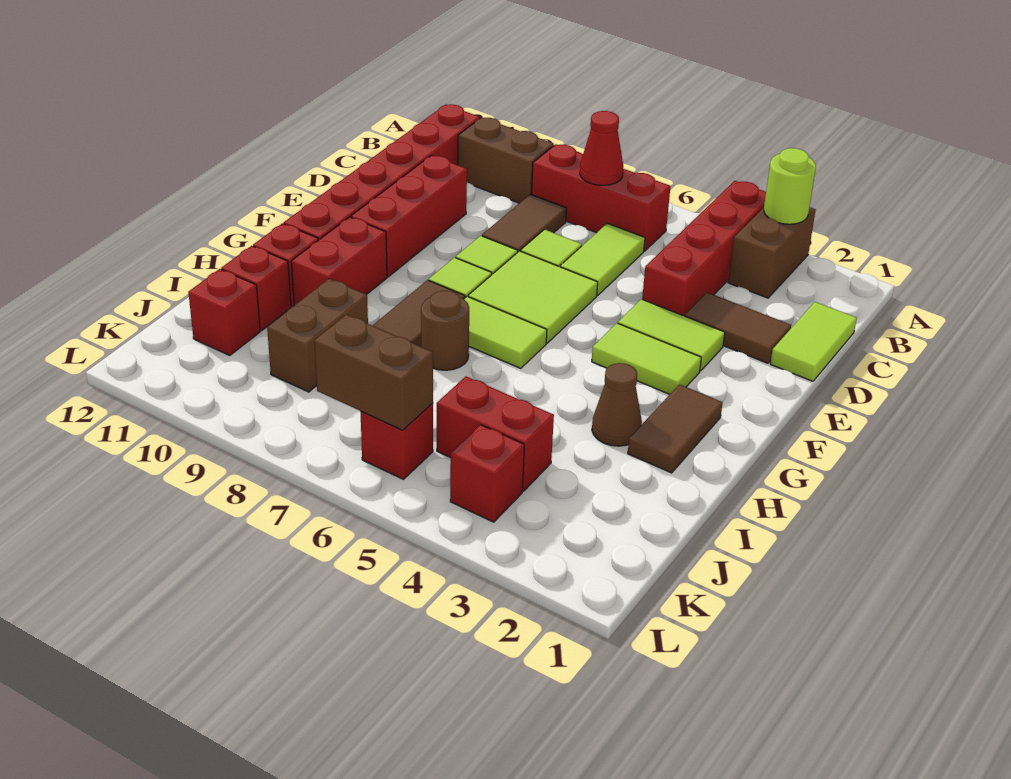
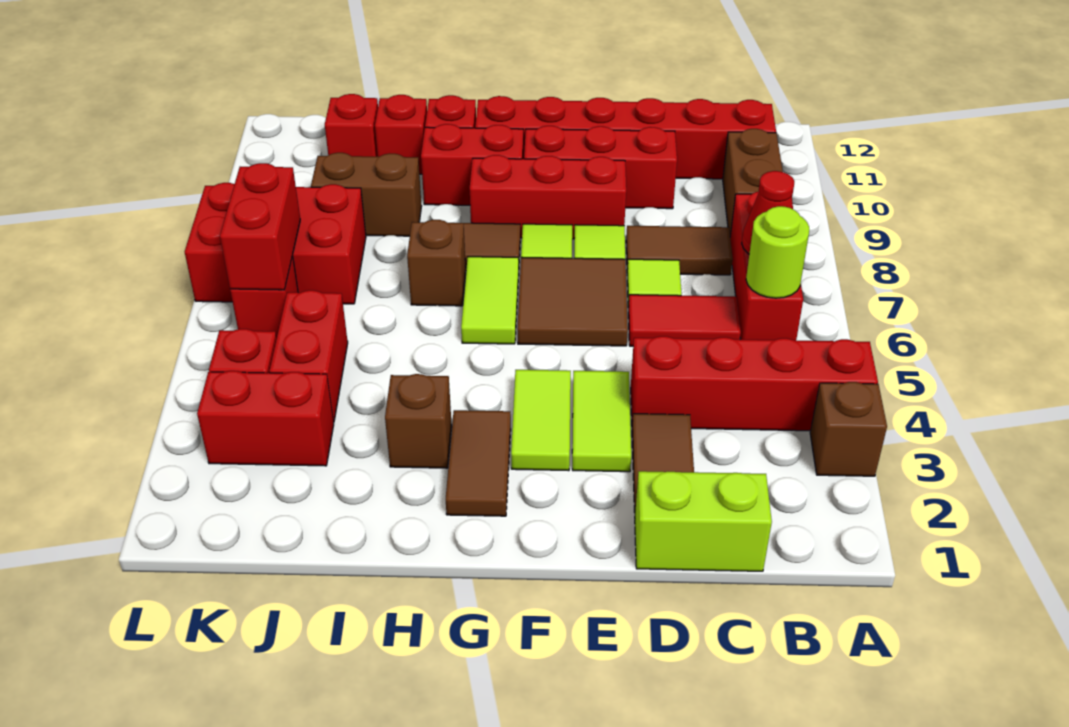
brown brick A3:B3 level 1 -> brown brick A3 level 1
lime round brick A3 level 2 -> lime round brick B6 level 2
lime tile C1:D1 level 1 -> lime brick C1:D1 level 1
lime tile C6:D6 level 1 -> red tile C6:D6 level 1
lime tile E6:F7 level 1 -> brown tile E6:F7 level 1
none -> red brick E9:G9 level 1
brown tile G2:H2 level 1 -> brown tile G2:G3 level 1
brown cone H3 level 1 -> brown brick H3 level 1
brown round brick H7 level 1 -> brown brick H7 level 1
none -> red brick J3:K3 level 1
none -> red brick J7:L8 level 1
brown brick K6:K7 level 2 -> red brick K6:K7 level 2

